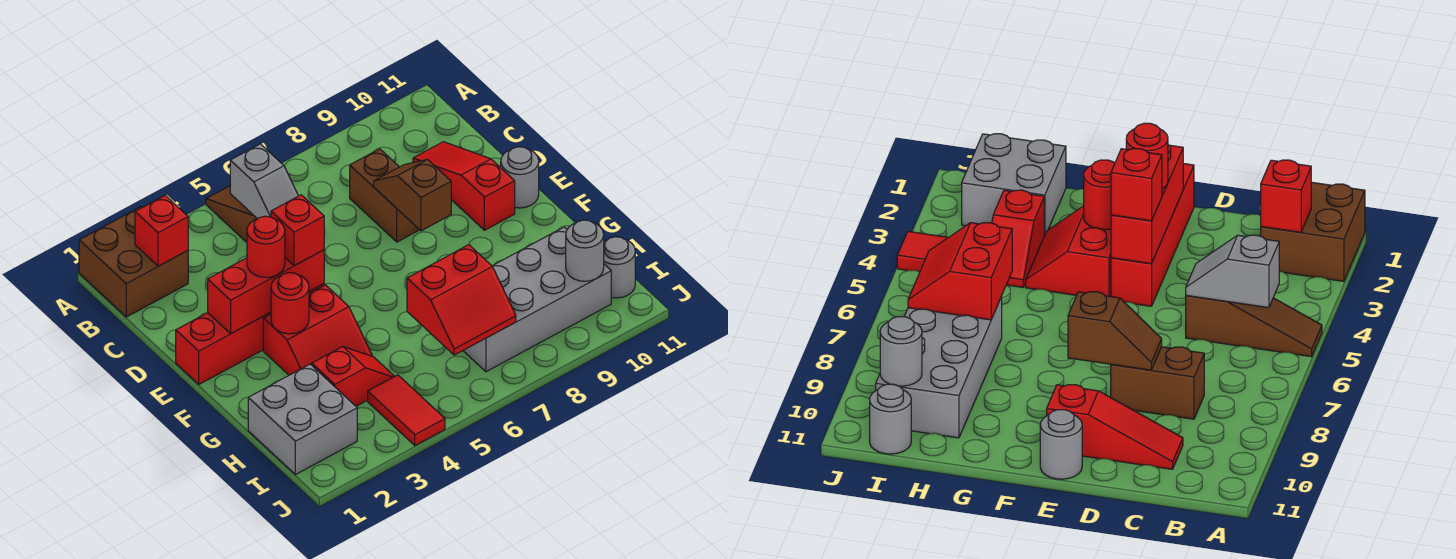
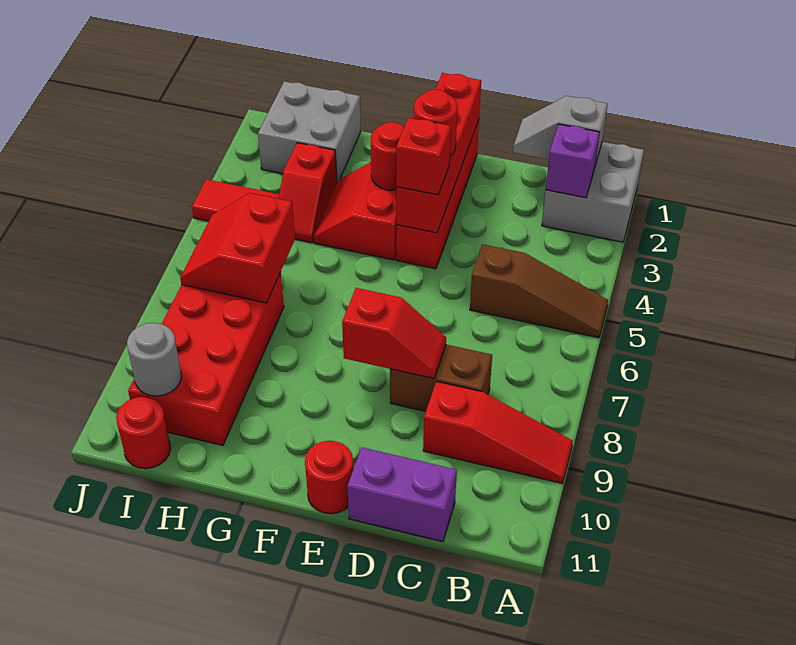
brown brick A1:B2 level 1 -> grey brick A1:B2 level 1
red brick B2 level 2 -> purple brick B2 level 2
grey slope B5:C5 level 2 top B -> grey slope B1:C1 level 2 top B
red slope C10:E10 level 1 top E -> red slope A9:C9 level 1 top C
none -> purple brick C11:D11 level 1
brown slope D8:E8 level 2 top E -> red slope D8:E8 level 2 top E
red brick E2:E4 level 2 -> red brick E1:E4 level 2
grey round brick E11 level 1 -> red round brick E11 level 1
grey brick H7:I10 level 1 -> red brick H7:I10 level 1
grey round brick I11 level 1 -> red round brick I11 level 1

